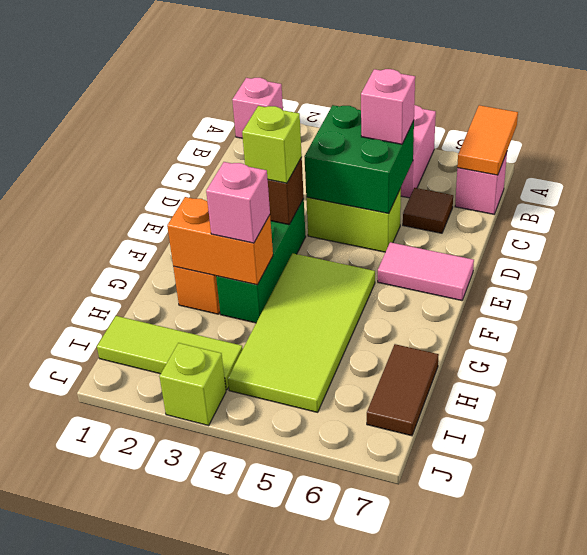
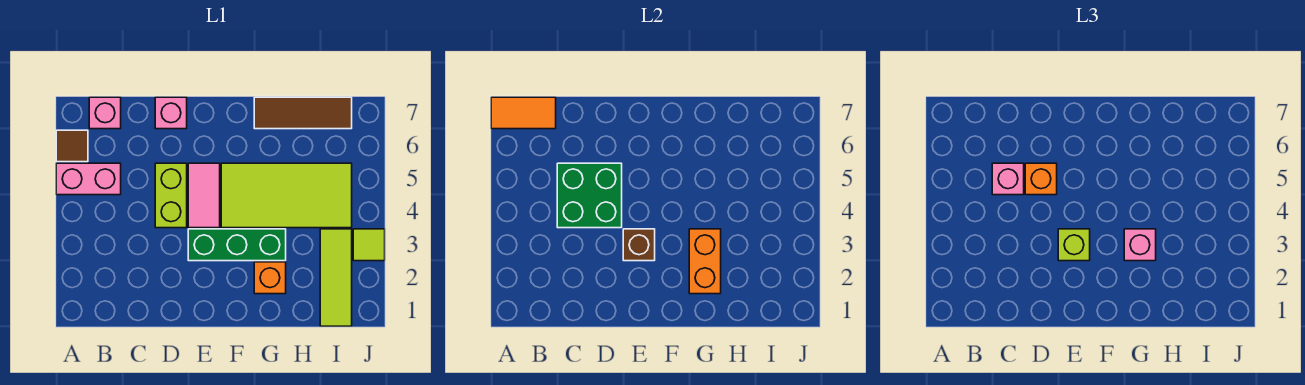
pink brick A1 level 1 -> pink brick D7 level 1
brown tile C6 level 1 -> brown tile A6 level 1
none -> orange brick D5 level 3
pink tile E6:E7 level 1 -> pink tile E4:E5 level 1
brown tile H7:I7 level 1 -> brown tile G7:I7 level 1
lime brick J3 level 1 -> lime tile J3 level 1

